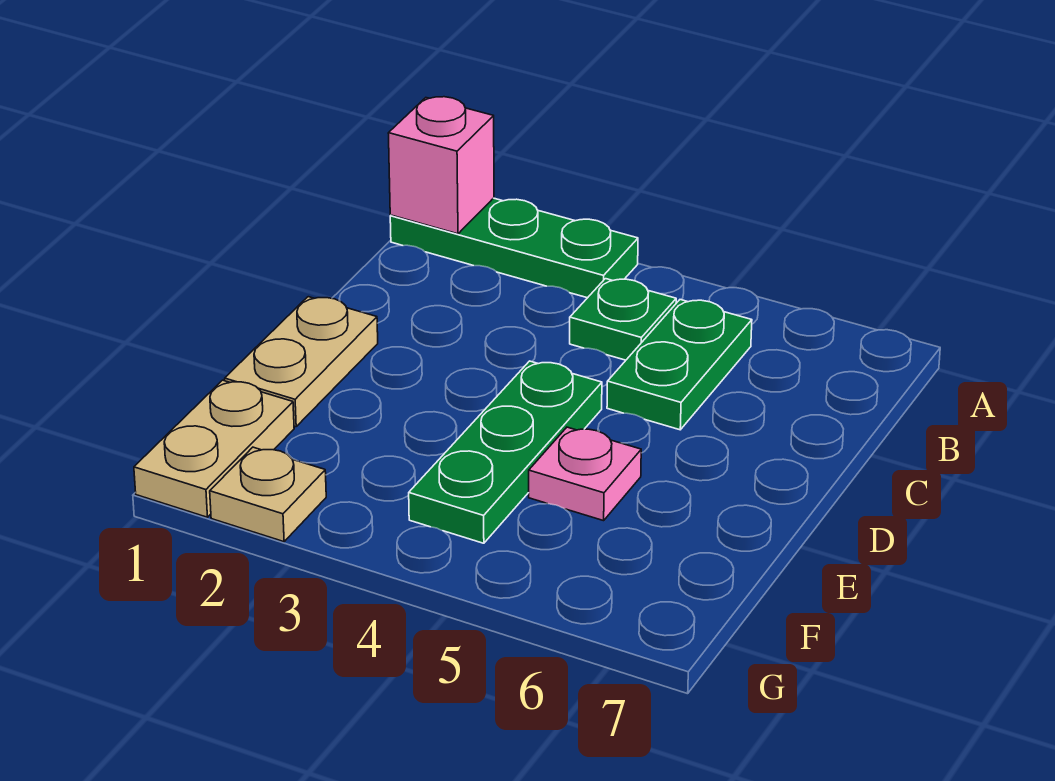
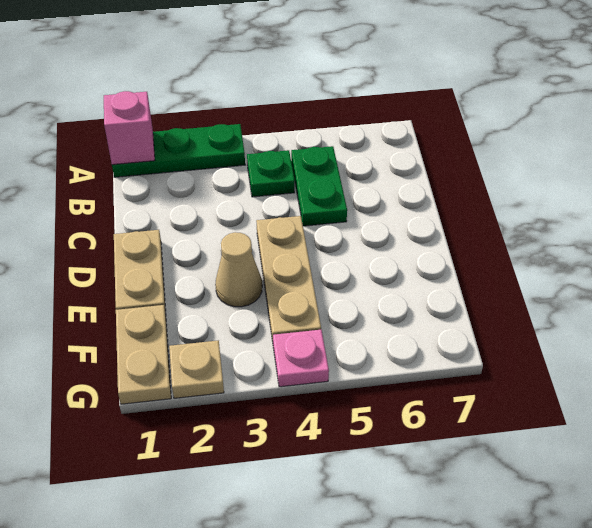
green plate D4:F4 level 1 -> tan plate D4:F4 level 1
none -> tan cone E3 level 1
pink plate E5 level 1 -> pink plate G4 level 1

